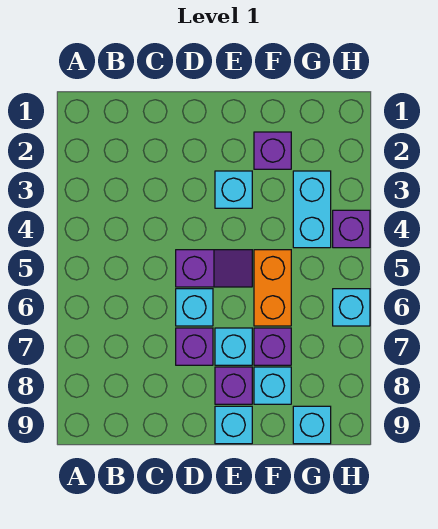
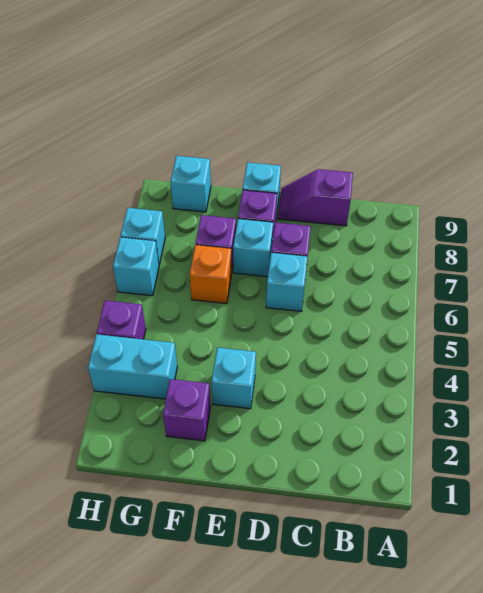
purple slope D5:E5 level 1 top D -> purple slope C9:D9 level 1 top C
orange brick F5:F6 level 1 -> orange brick F6 level 1
cyan brick F8 level 1 -> cyan brick H7 level 1
cyan brick G3:G4 level 1 -> cyan brick G3:H3 level 1

